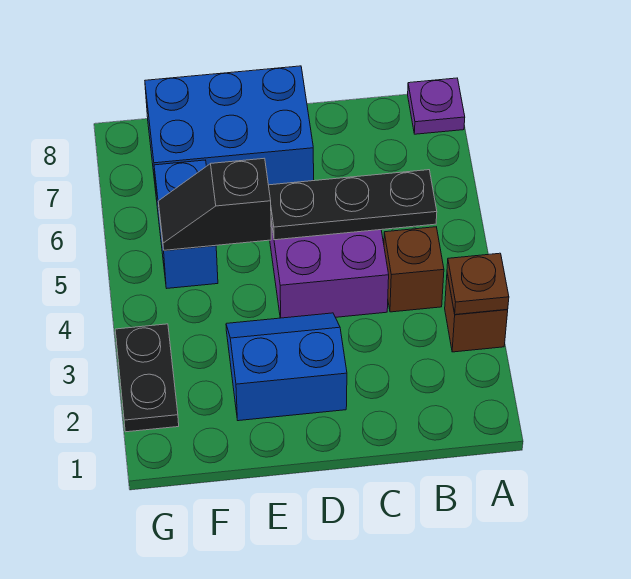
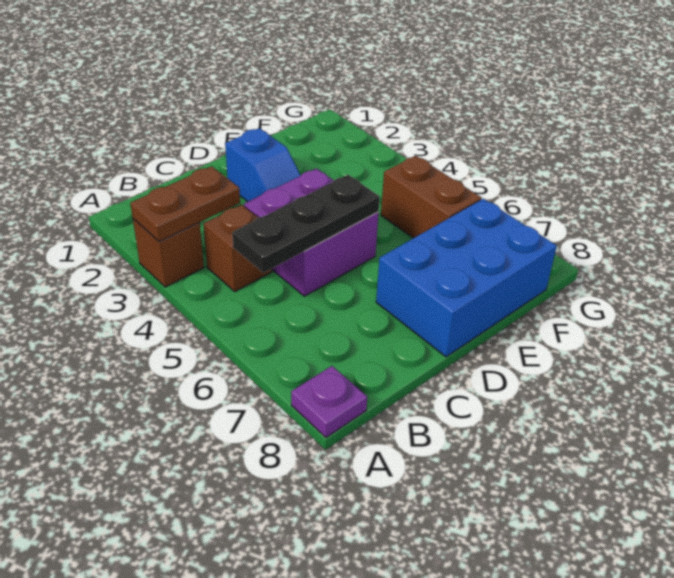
brown plate A3 level 2 -> brown plate A3:B3 level 2
blue slope D2:E3 level 1 top 2 -> blue slope D2:D3 level 1 top 2
black slope E5:F5 level 2 top E -> none
blue brick F5:F6 level 1 -> brown brick F5:F6 level 1
black plate G2:G3 level 1 -> none

